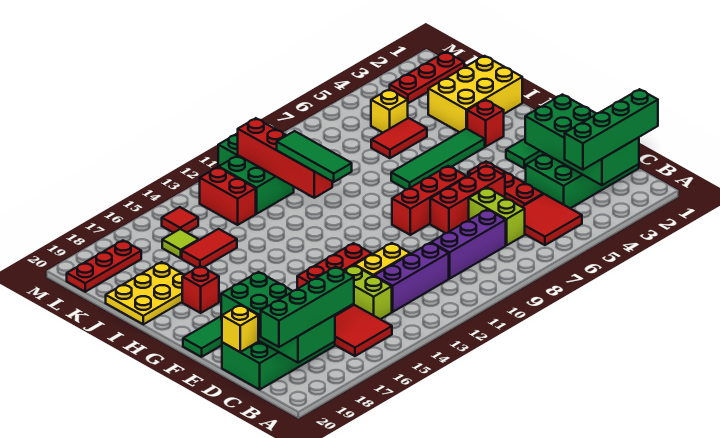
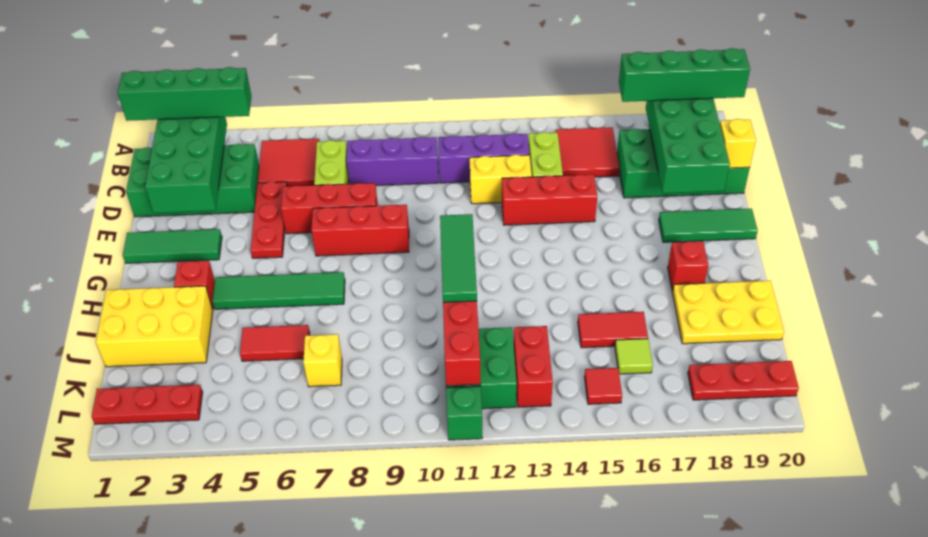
yellow brick K5 level 1 -> yellow brick K7 level 1

